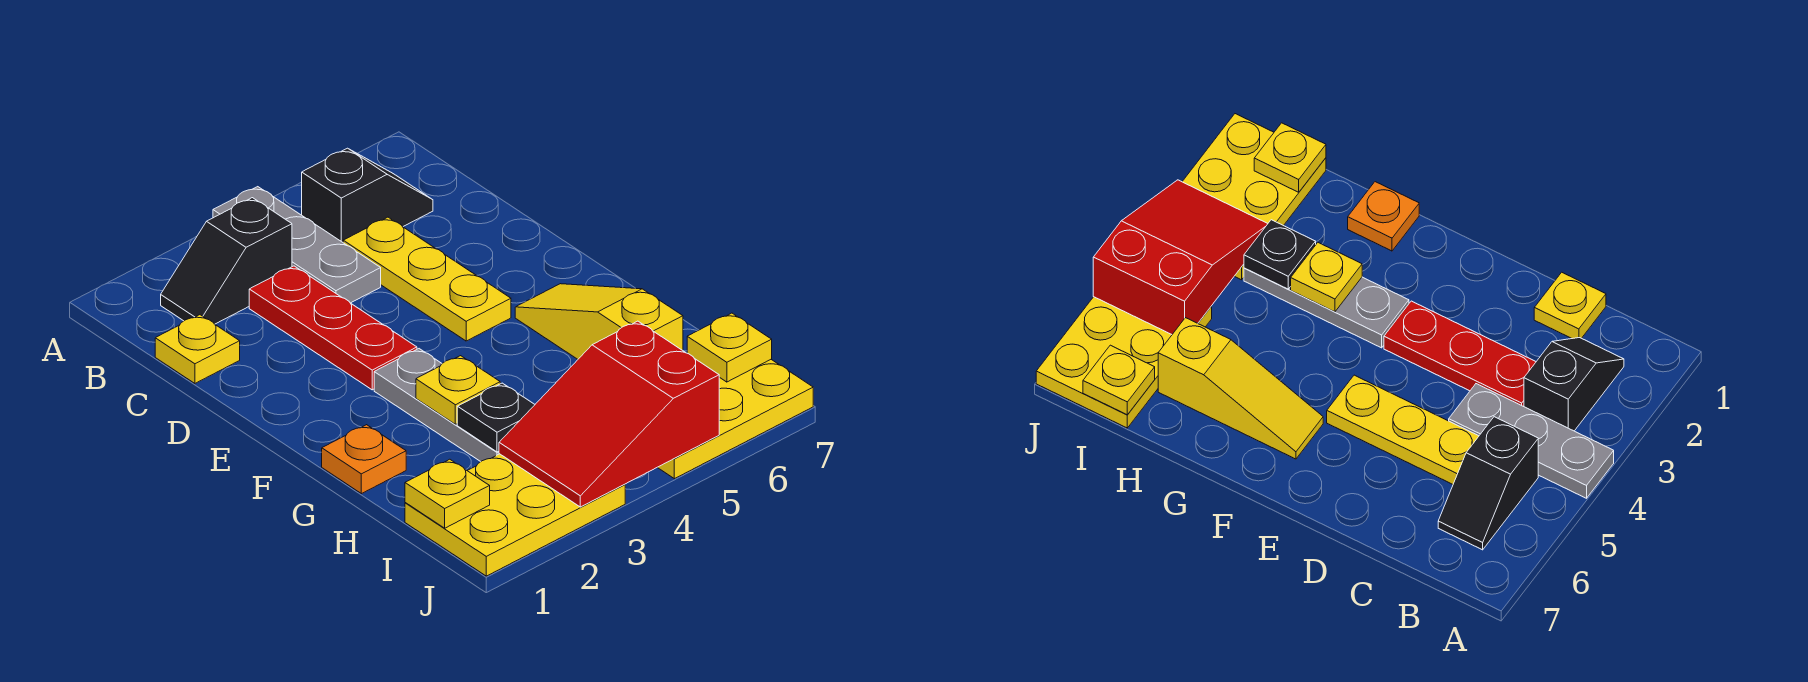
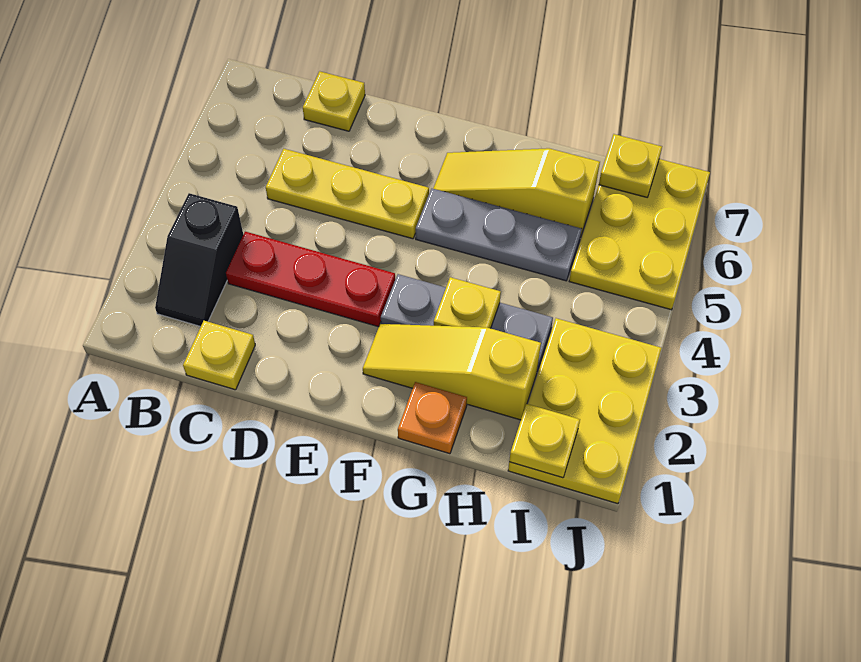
grey plate A4:C4 level 1 -> grey plate F5:H5 level 1
black slope B5:B6 level 1 top 5 -> none
none -> yellow plate C7 level 1
none -> yellow slope F2:H2 level 1 top H
black plate H3 level 2 -> none
red slope I3:J5 level 2 top 5 -> none

